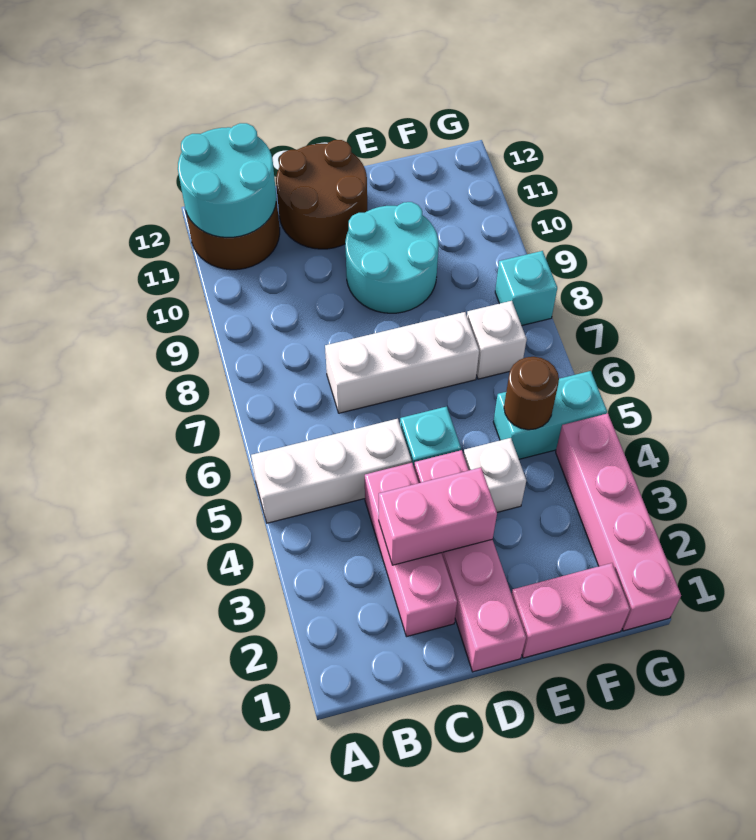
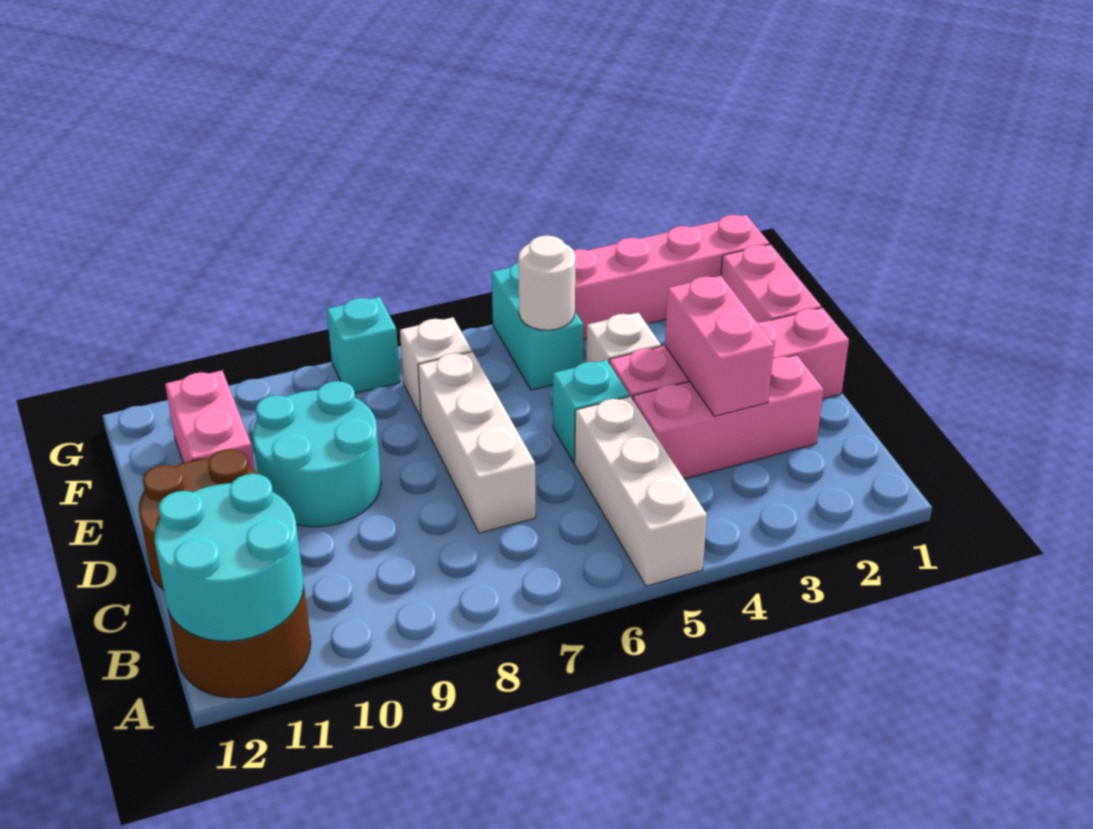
none -> pink brick E11:F11 level 1
brown round brick F5 level 2 -> white round brick F5 level 2

